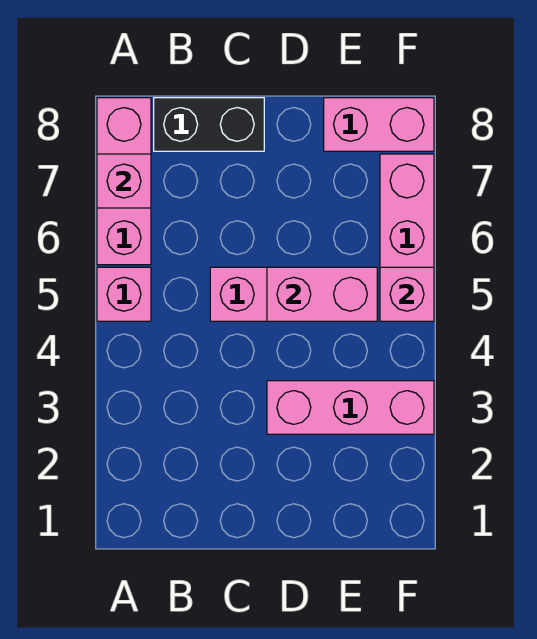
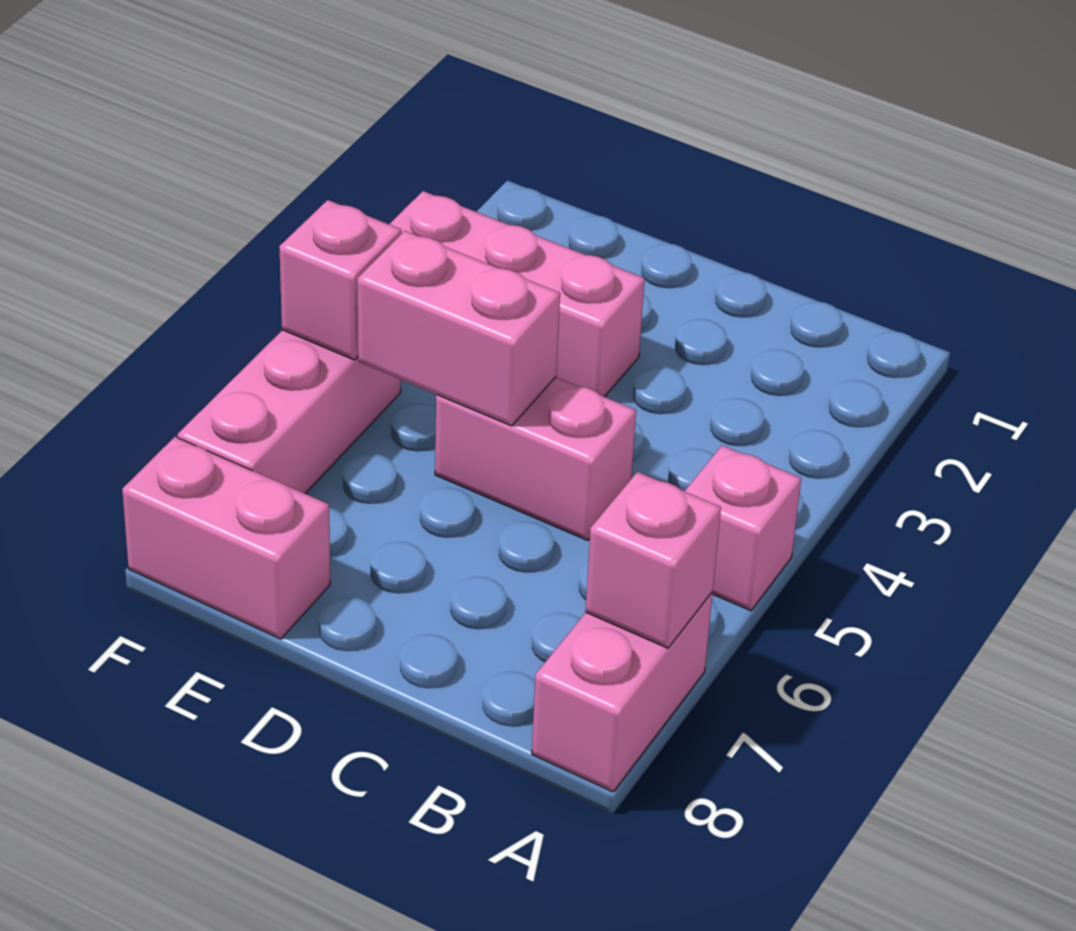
pink brick A6:A8 level 1 -> pink brick A7:A8 level 1
black brick B8:C8 level 1 -> none

